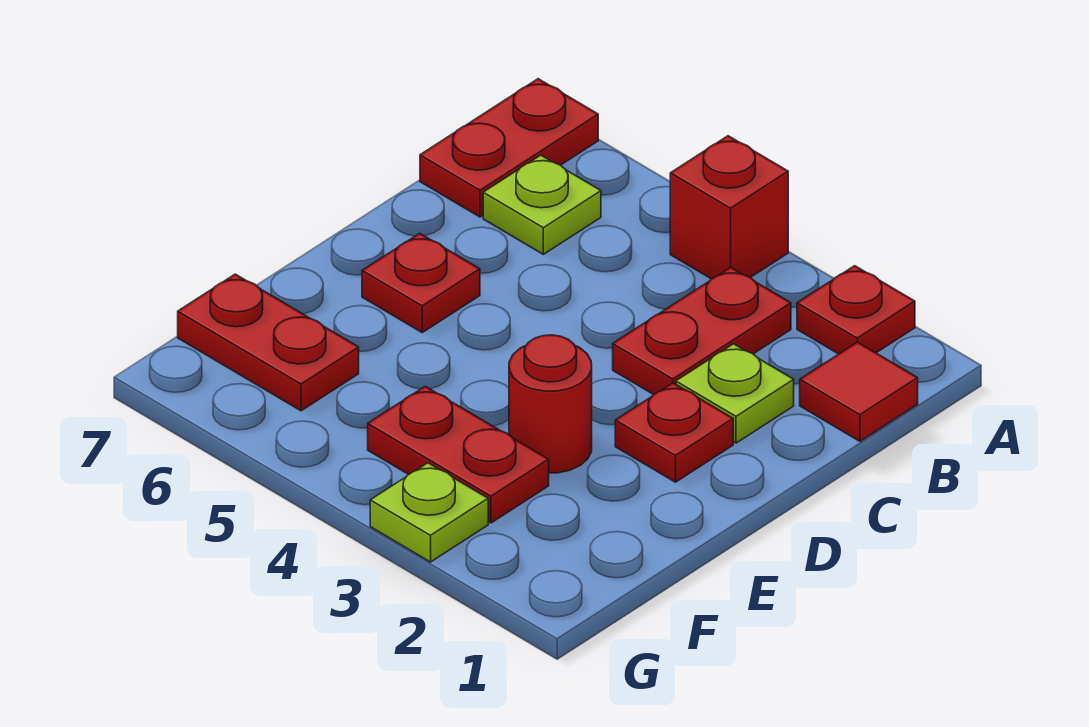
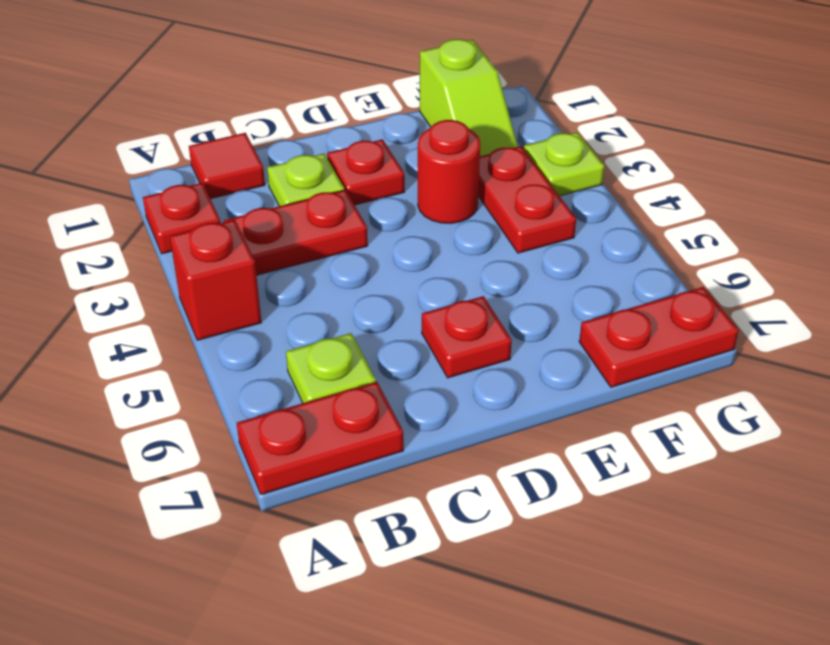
none -> lime slope F1:F2 level 1 top 1
red plate F6:F7 level 1 -> red plate F7:G7 level 1

